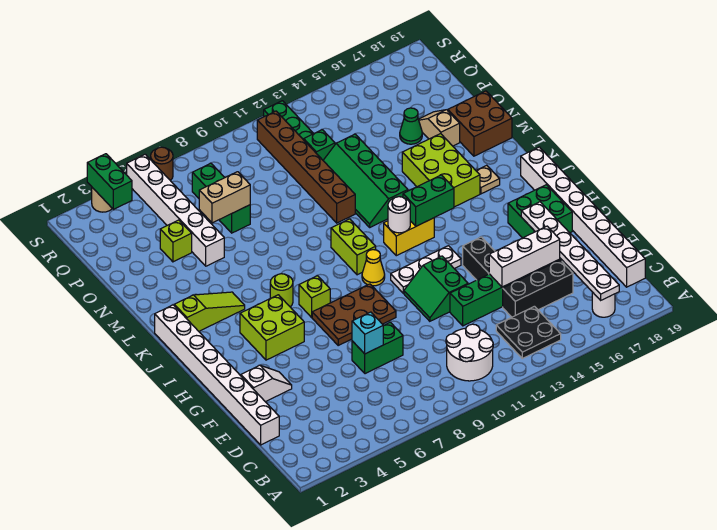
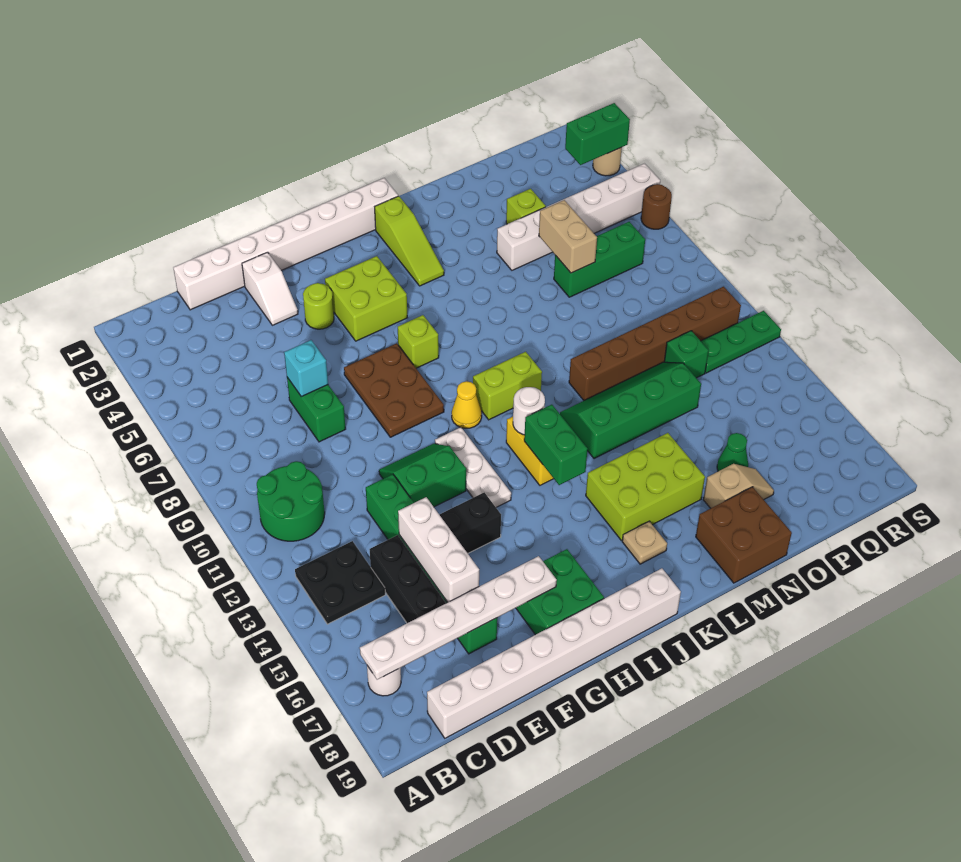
white round brick B10:C11 level 1 -> green round brick B10:C11 level 1
lime round brick J6 level 1 -> lime round brick G4 level 1

